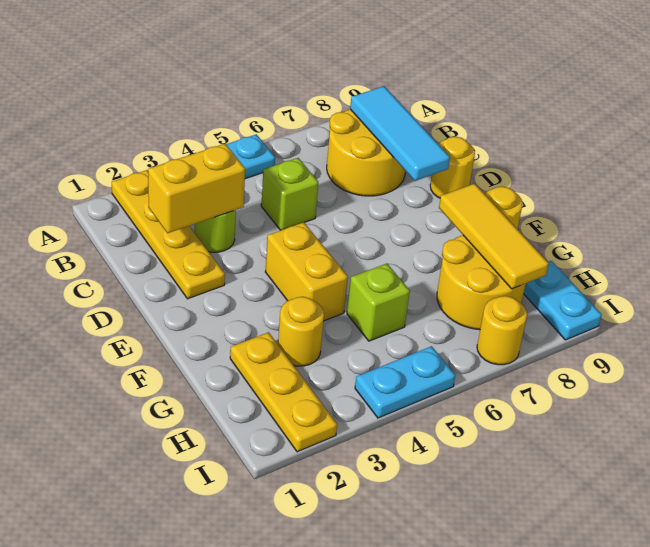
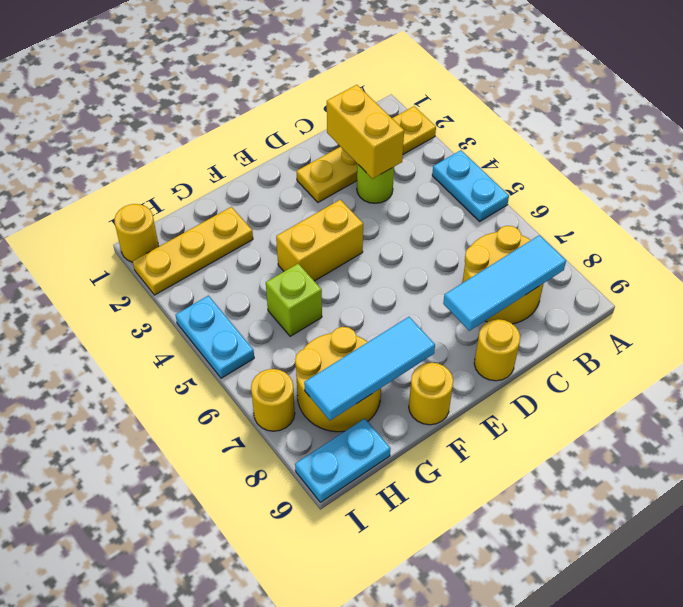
lime brick C5 level 1 -> none
yellow tile F8:H8 level 2 -> cyan tile F8:H8 level 2
yellow round brick G3 level 1 -> yellow round brick I1 level 1

